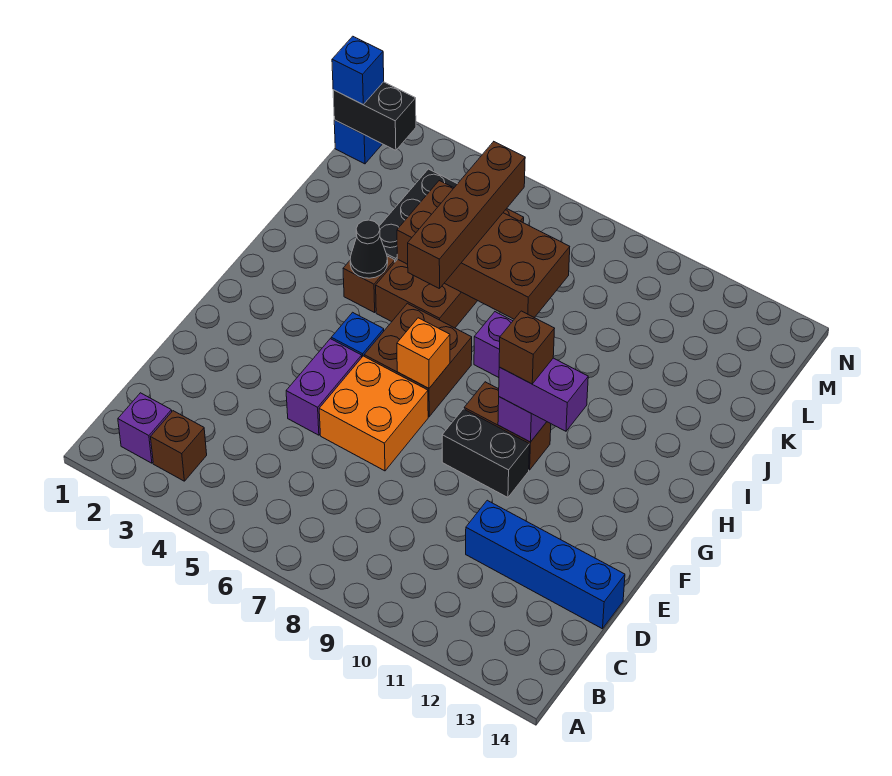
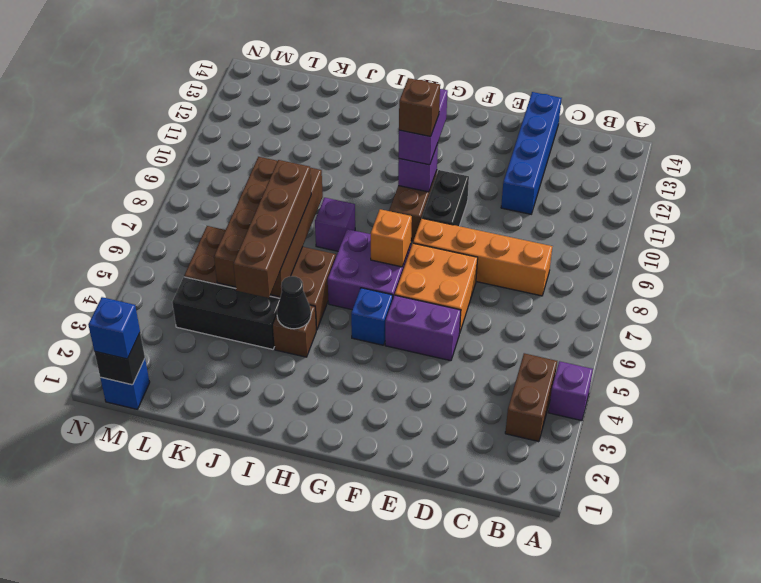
purple brick B2 level 1 -> purple brick A4 level 1
brown brick B3 level 1 -> brown brick B3:B4 level 1
none -> orange brick C8:F8 level 1
brown brick G6:H7 level 1 -> purple brick G6:H7 level 1
brown brick I6:L6 level 3 -> brown brick J4:J7 level 3
black brick M1:M2 level 2 -> black brick M1 level 2

